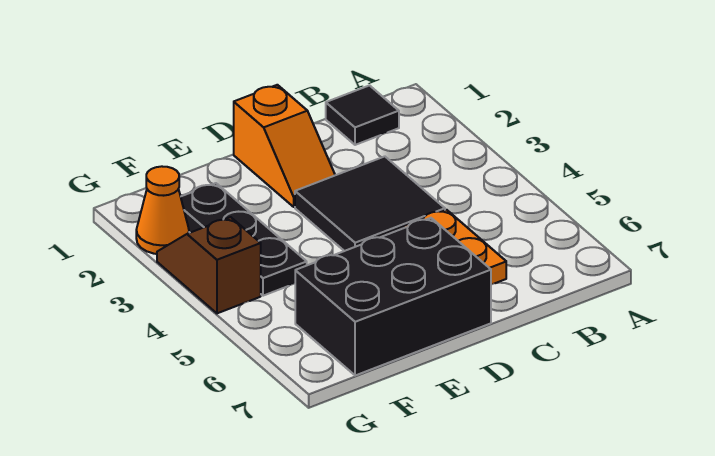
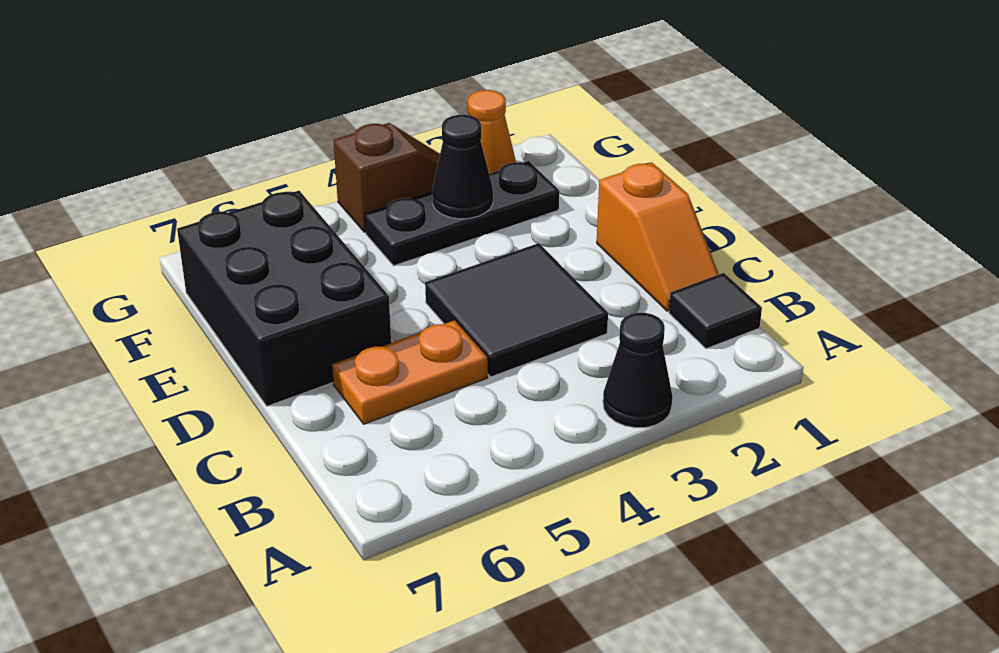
none -> black cone A3 level 1
orange slope D1:D2 level 1 top 1 -> orange slope C1:D1 level 1 top D
none -> black cone F3 level 2

